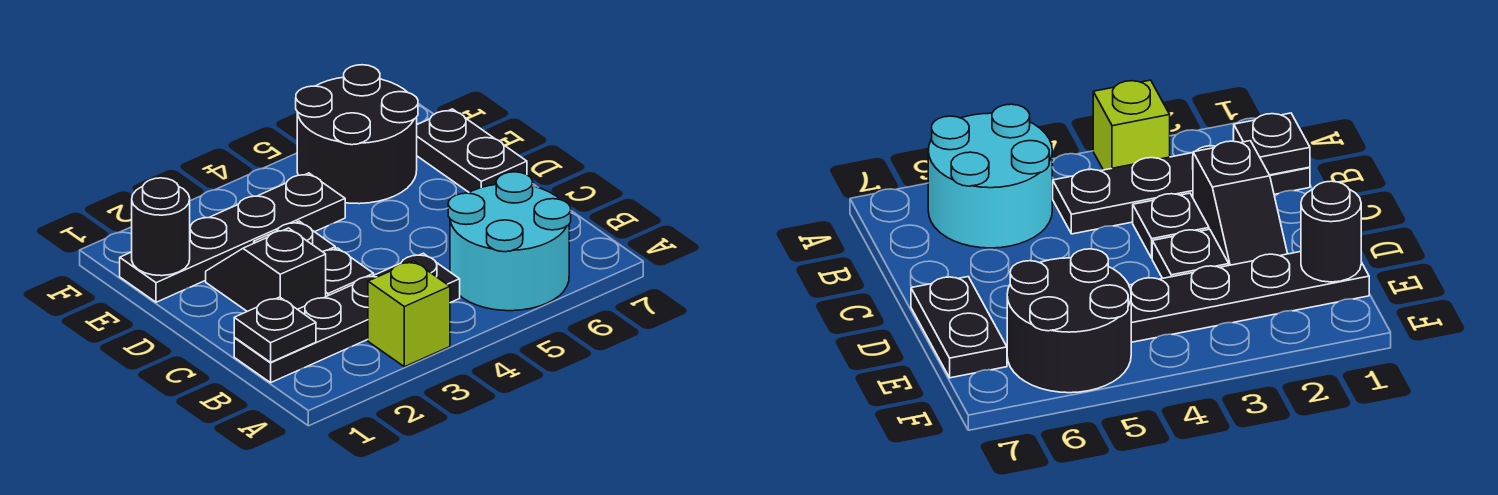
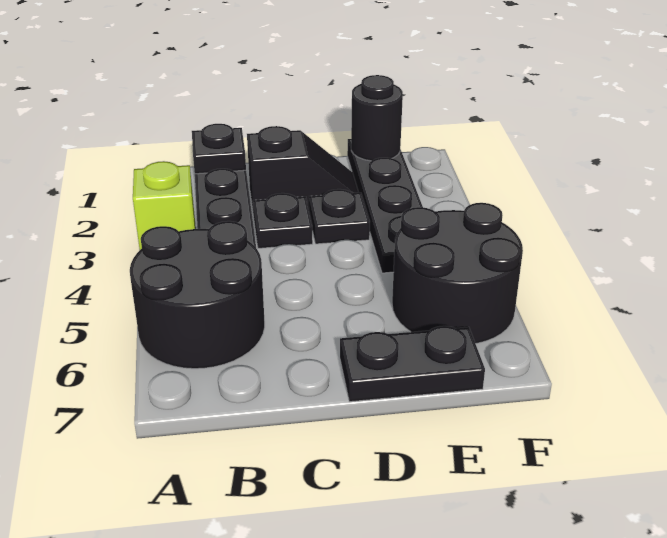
cyan round brick A5:B6 level 1 -> black round brick A5:B6 level 1

